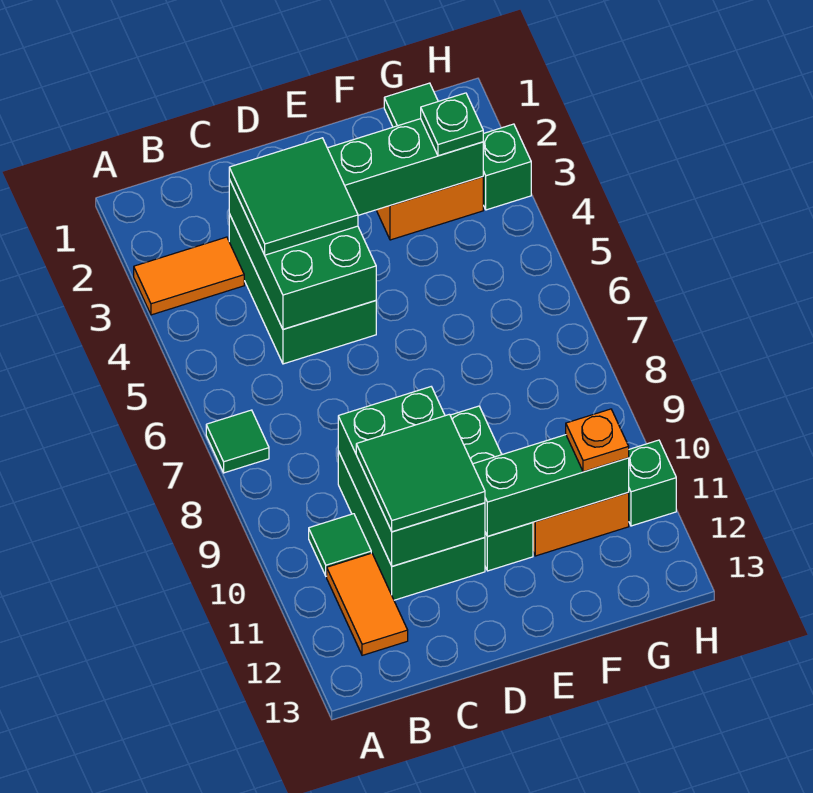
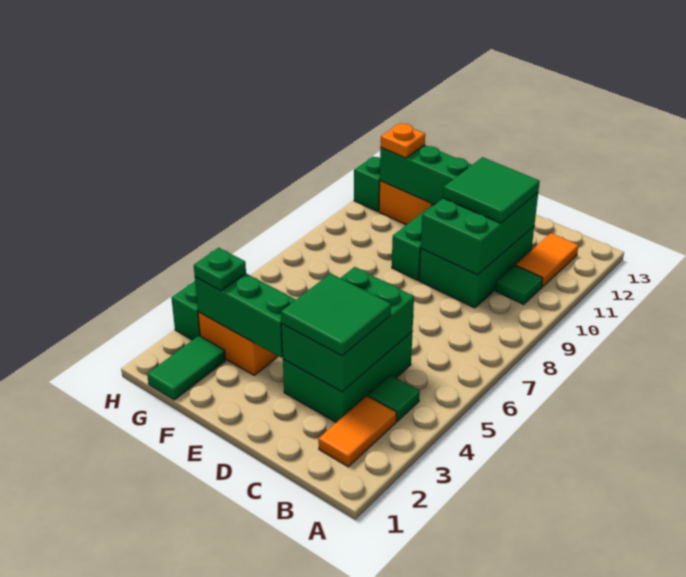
orange tile A3:B3 level 1 -> orange tile B2:B3 level 1
green tile A7 level 1 -> green tile B4 level 1

